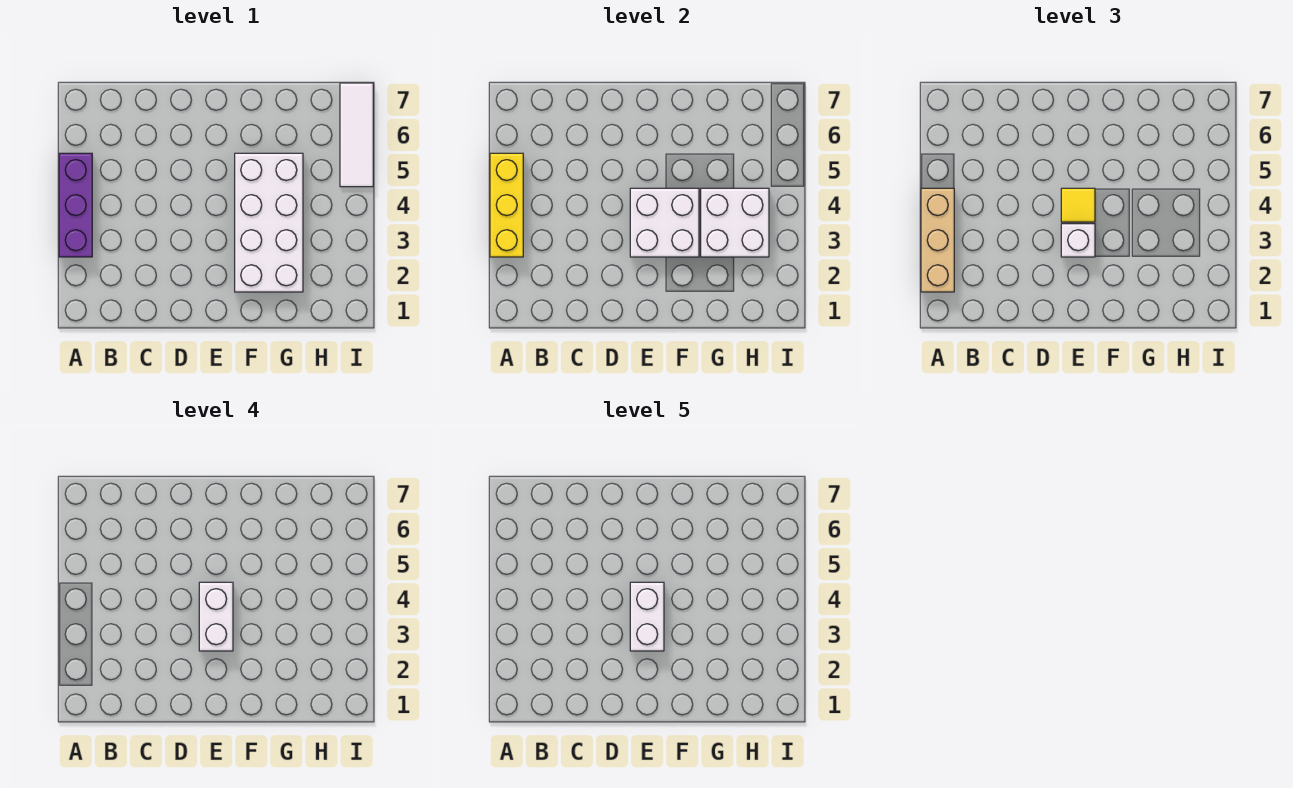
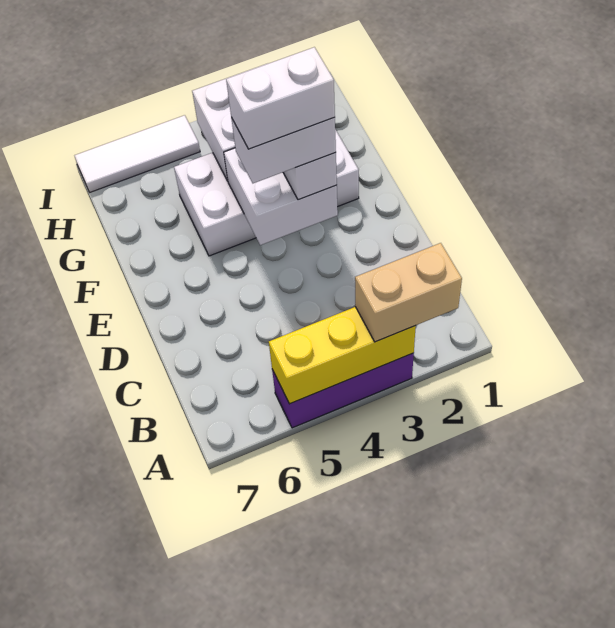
tan brick A2:A4 level 3 -> tan brick A2:A3 level 3
yellow tile E4 level 3 -> none

